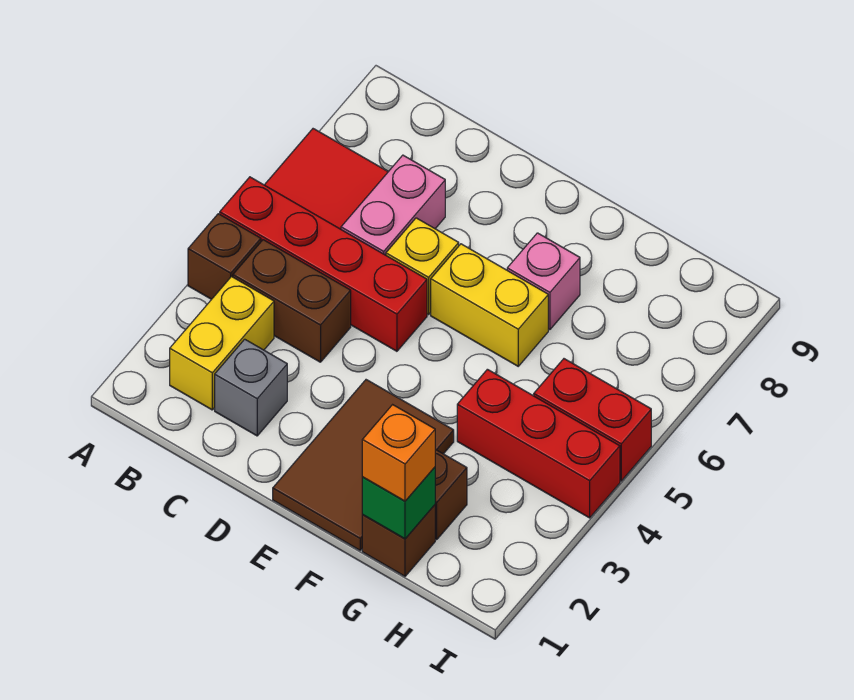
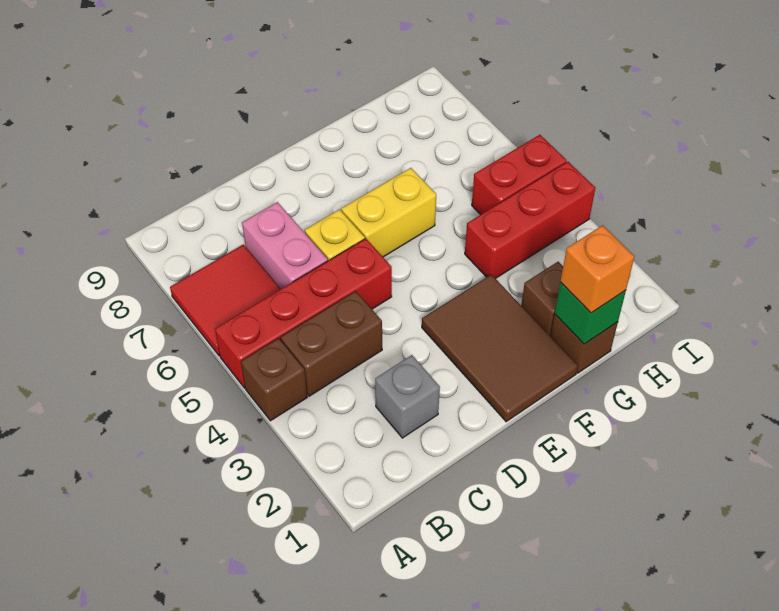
yellow brick B2:B3 level 1 -> none
pink brick F7 level 1 -> none

